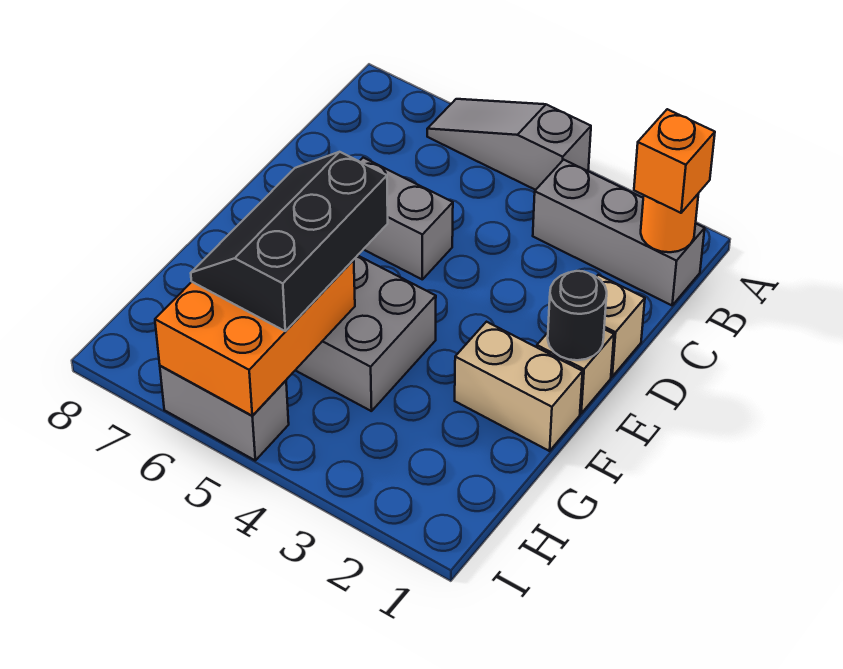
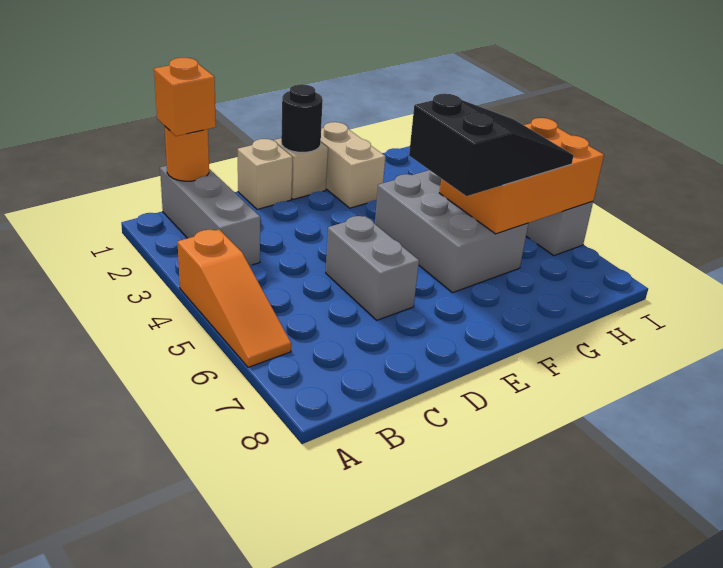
grey slope A4:A6 level 1 top 4 -> orange slope A4:A6 level 1 top 4
black slope F5:H6 level 3 top 5 -> black slope F5:H6 level 3 top F

